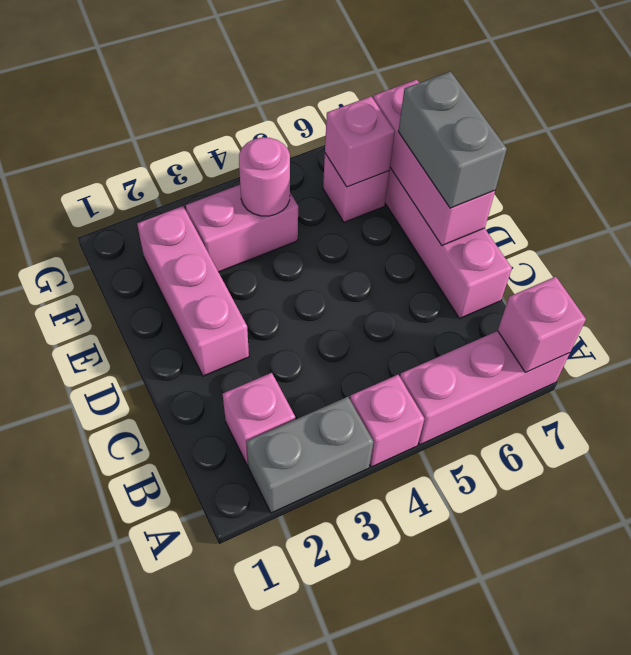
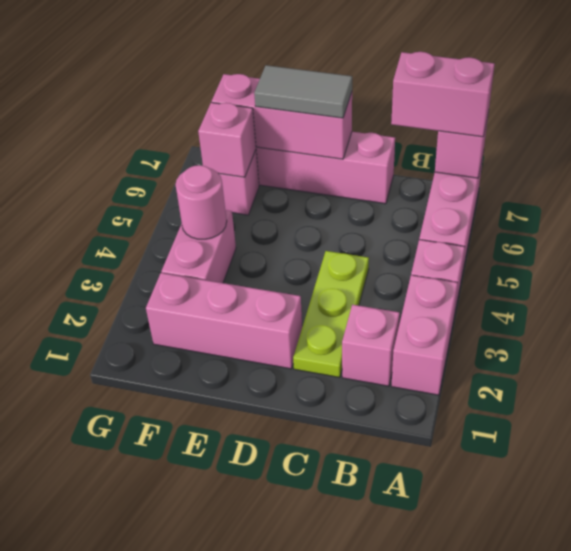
grey brick A2:A3 level 1 -> pink brick A2:A3 level 1
none -> pink brick A7:B7 level 3
none -> lime plate C2:C4 level 1
grey brick D7:E7 level 3 -> grey tile D7:E7 level 3

